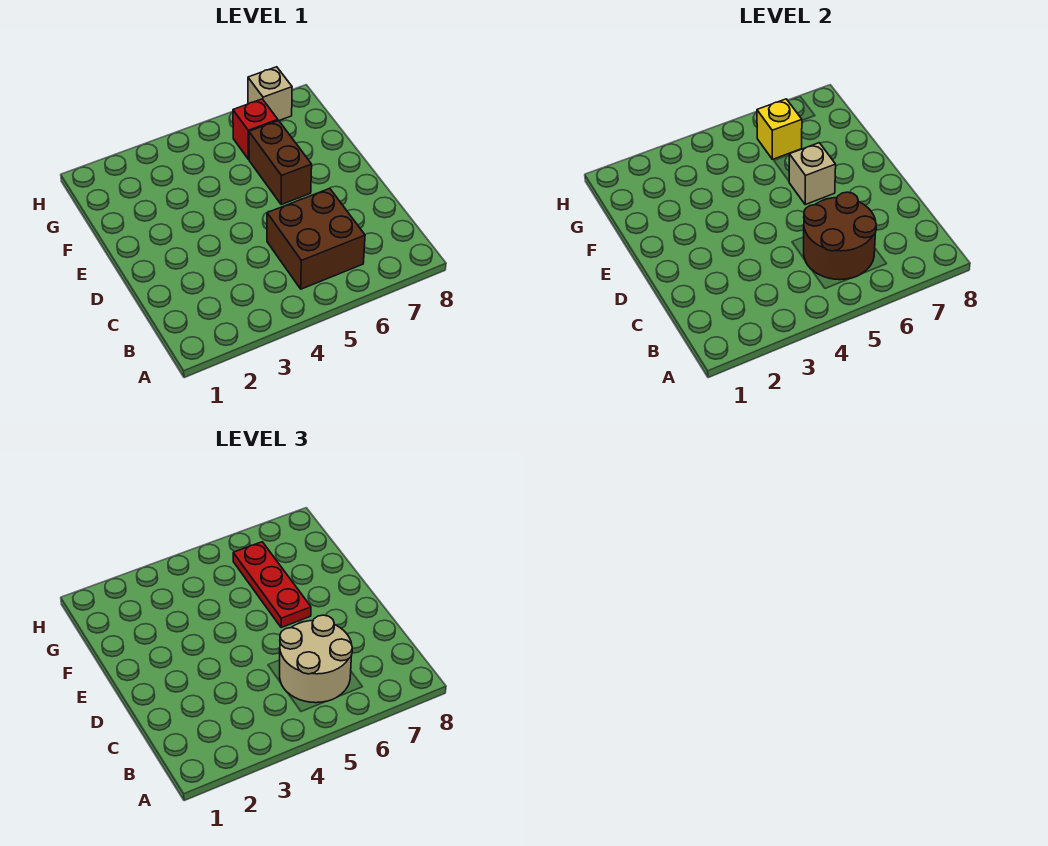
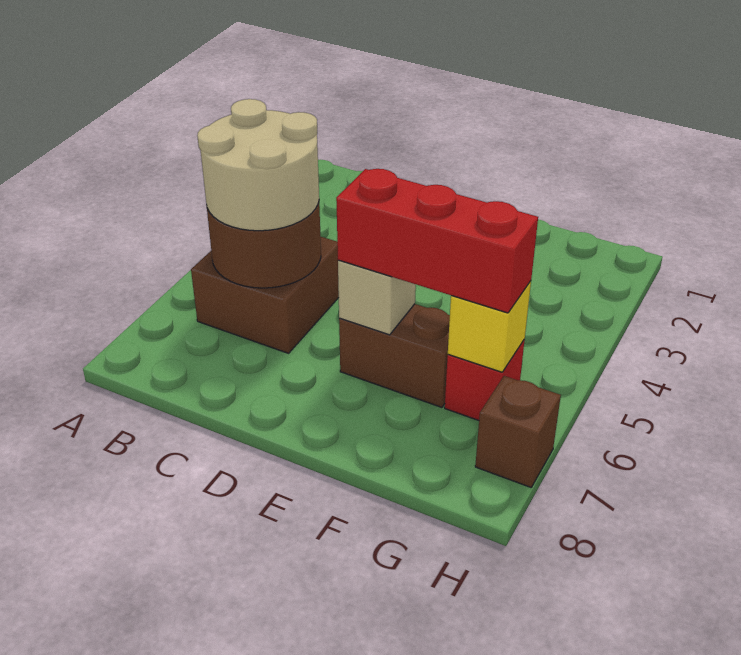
red plate E6:G6 level 3 -> red brick E6:G6 level 3
tan brick H7 level 1 -> brown brick H7 level 1

